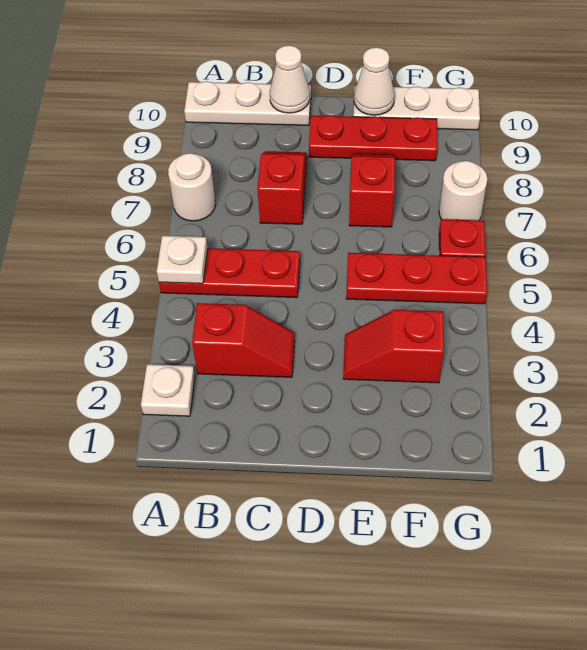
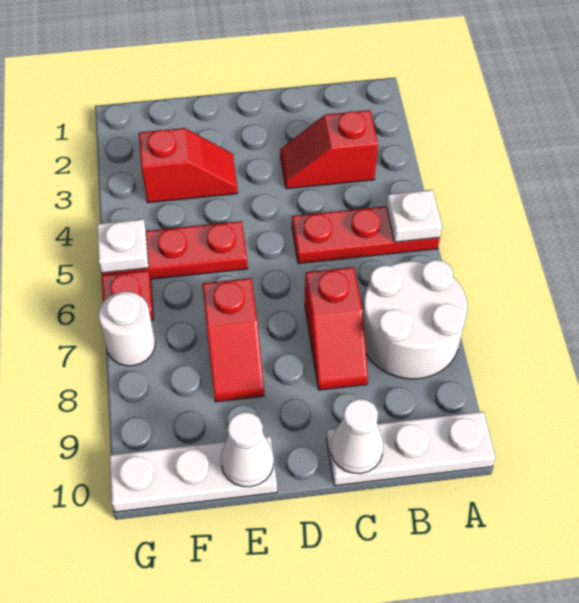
white plate A2 level 1 -> white plate G5 level 2
white round brick A7 level 1 -> white round brick A7:B8 level 1
red plate D9:F9 level 1 -> none

